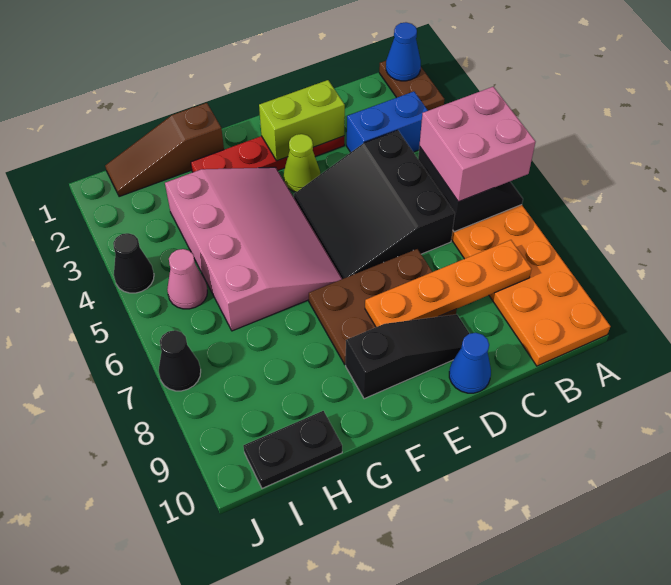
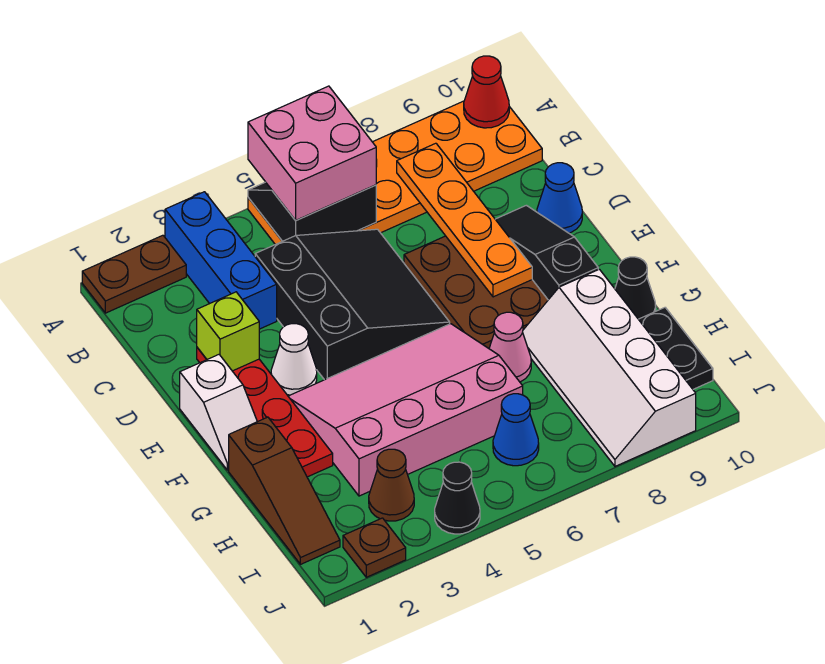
blue cone A1 level 2 -> blue cone I6 level 1
none -> red cone A10 level 2
blue brick B3:C3 level 1 -> blue brick A3:C3 level 1
black slope C4:E6 level 1 top C -> black slope C4:E6 level 1 top 4
lime brick D2:E2 level 2 -> lime brick D2 level 2
none -> white slope E1:F1 level 1 top E
lime cone E3 level 1 -> white cone E3 level 1
none -> white slope G8:J9 level 1 top 9
none -> brown cone I3 level 1
pink cone I5 level 1 -> pink cone G7 level 1
none -> brown plate J2 level 1
black cone J7 level 1 -> black cone G10 level 1

